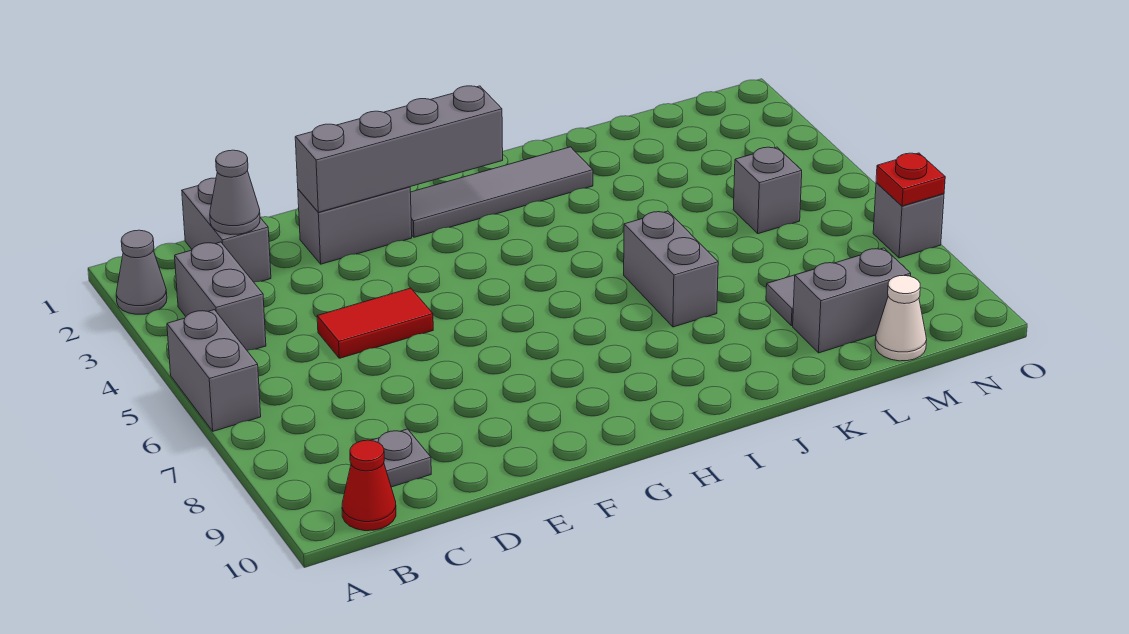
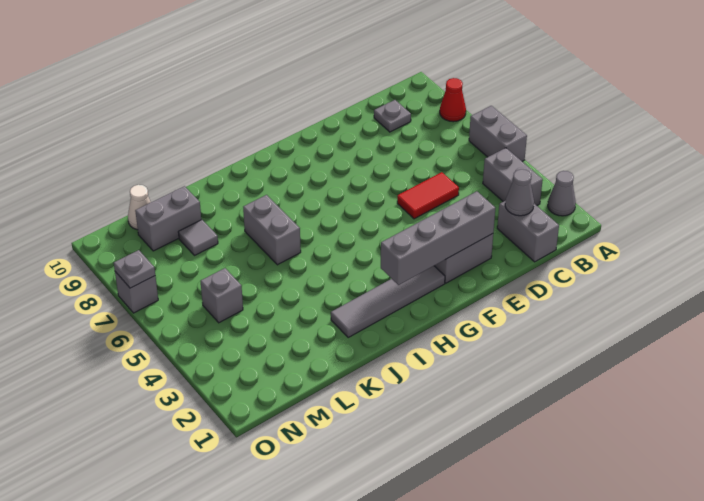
red cone B10 level 1 -> red cone A8 level 1
red plate O7 level 2 -> grey plate O7 level 2

